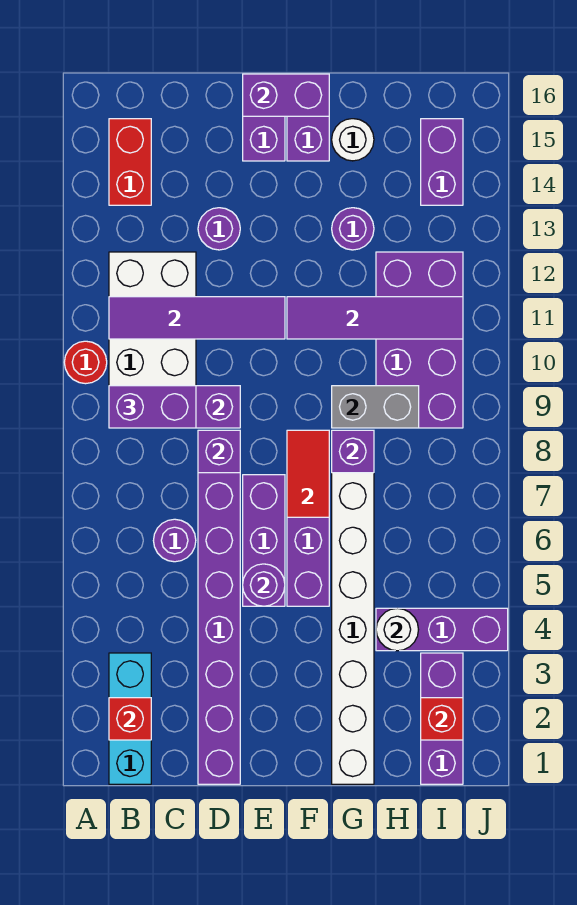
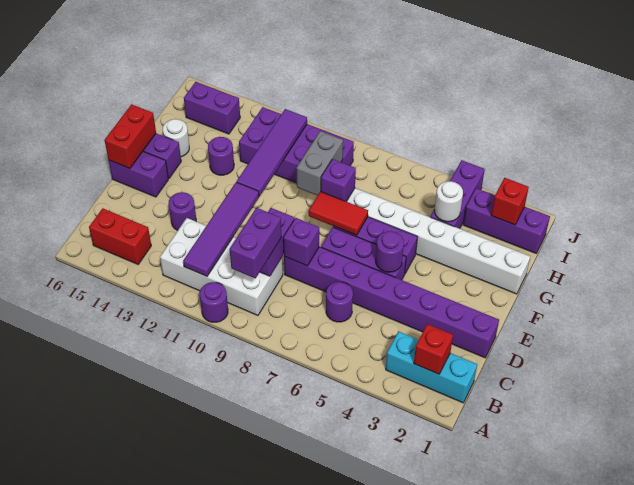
red round brick A10 level 1 -> purple round brick A10 level 1
purple brick E16:F16 level 2 -> red brick E16:F16 level 2

